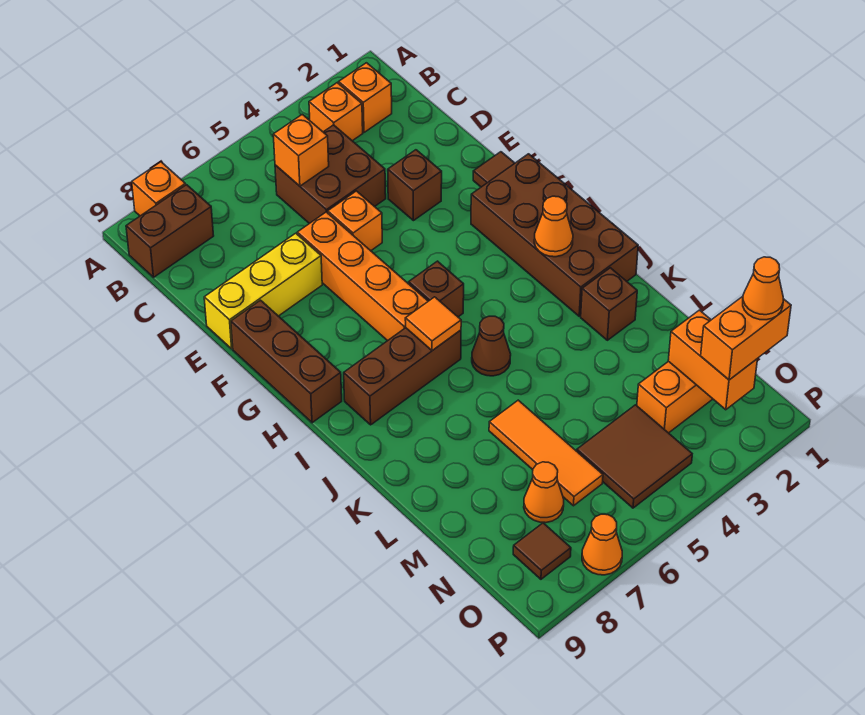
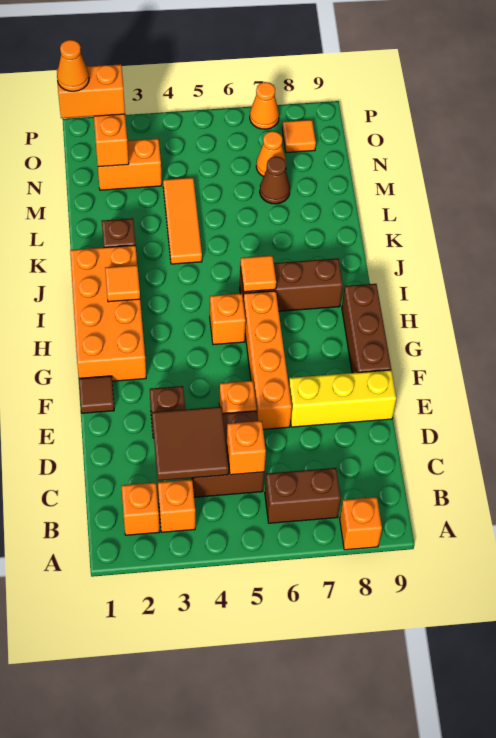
brown brick B8:B9 level 1 -> brown brick B6:B7 level 1
brown brick G1:J2 level 1 -> orange brick G1:J2 level 1
brown brick H5 level 1 -> orange brick H5 level 1
orange cone I2 level 2 -> orange tile I2 level 2
brown cone J5 level 1 -> brown cone M7 level 1
orange tile L6:N6 level 1 -> orange tile K4:M4 level 1
brown tile N4:O5 level 1 -> brown tile C3:D4 level 2
brown tile O8 level 1 -> orange tile O8 level 1

